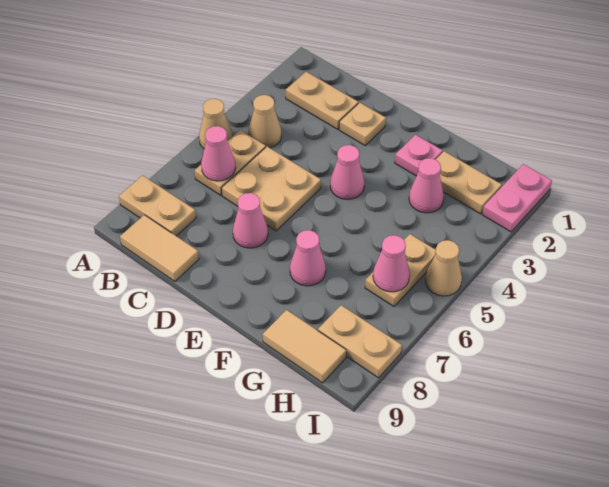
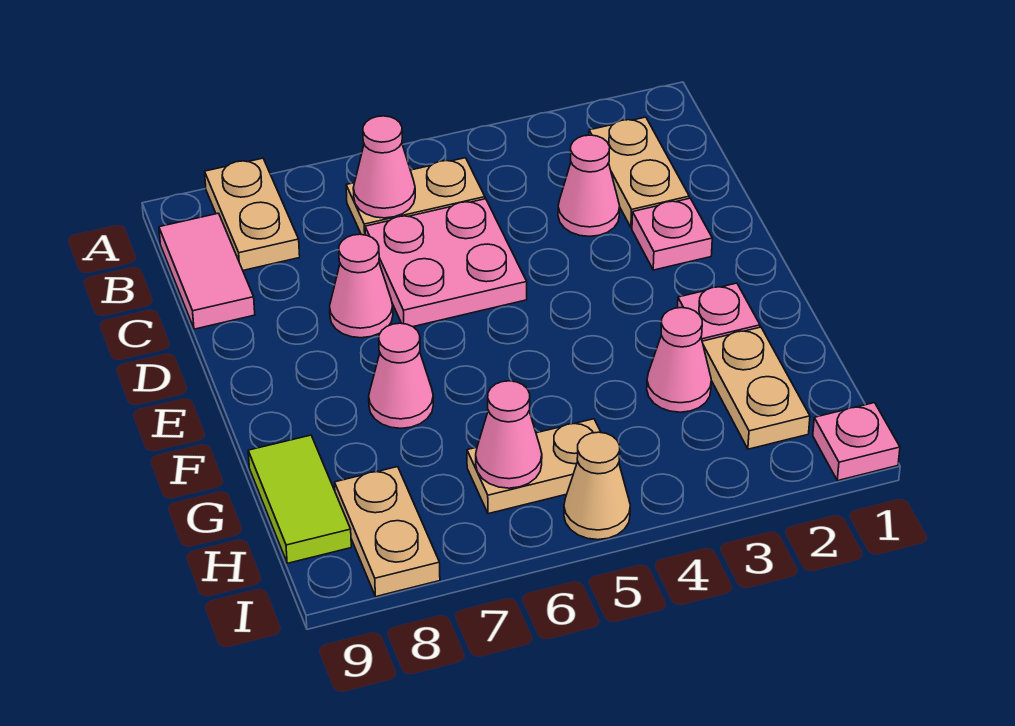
tan cone A5 level 1 -> none
tan cone B4 level 1 -> none
tan tile B9:C9 level 1 -> pink tile B9:C9 level 1
tan plate C5:D6 level 1 -> pink plate C5:D6 level 1
tan plate D2 level 1 -> pink plate D2 level 1
pink cone E4 level 1 -> pink cone C3 level 1
tan tile G9:H9 level 1 -> lime tile G9:H9 level 1
pink plate I1:I2 level 1 -> pink plate I1 level 1

